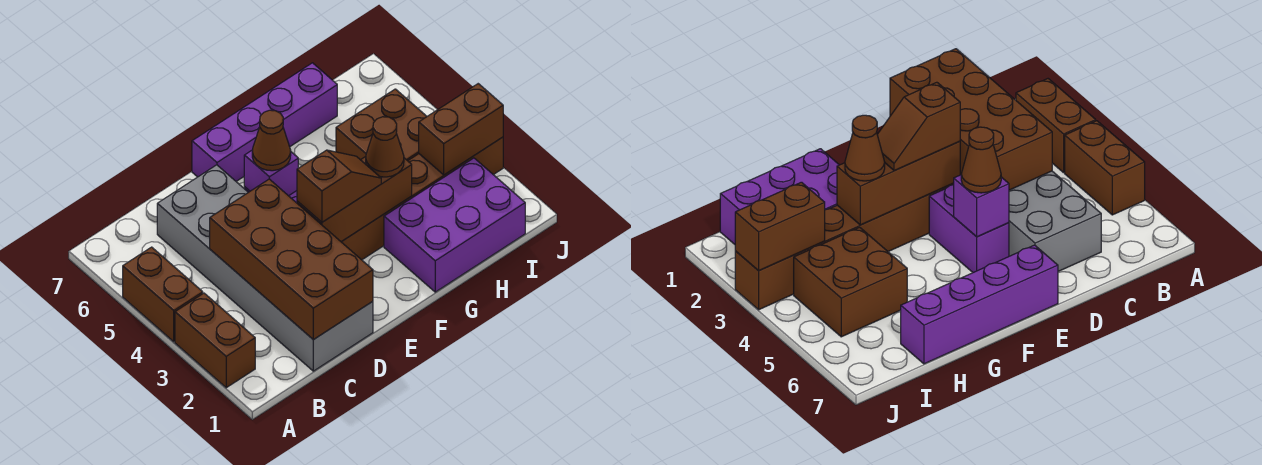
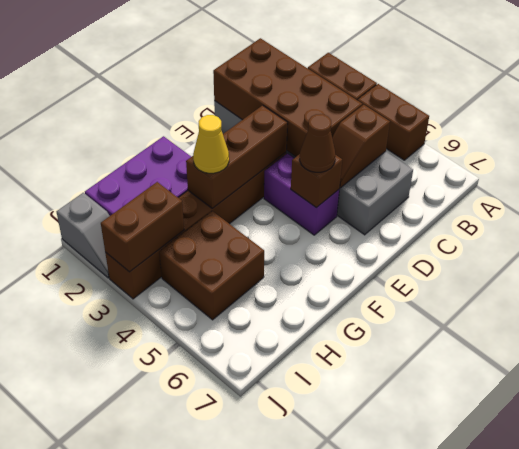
brown slope E3:F3 level 3 top E -> brown slope C5:D5 level 2 top C
purple brick E5 level 2 -> brown brick E5 level 2
purple brick E7:H7 level 1 -> none
brown cone G3 level 3 -> yellow cone G3 level 3
none -> grey slope J1:J2 level 1 top 1

